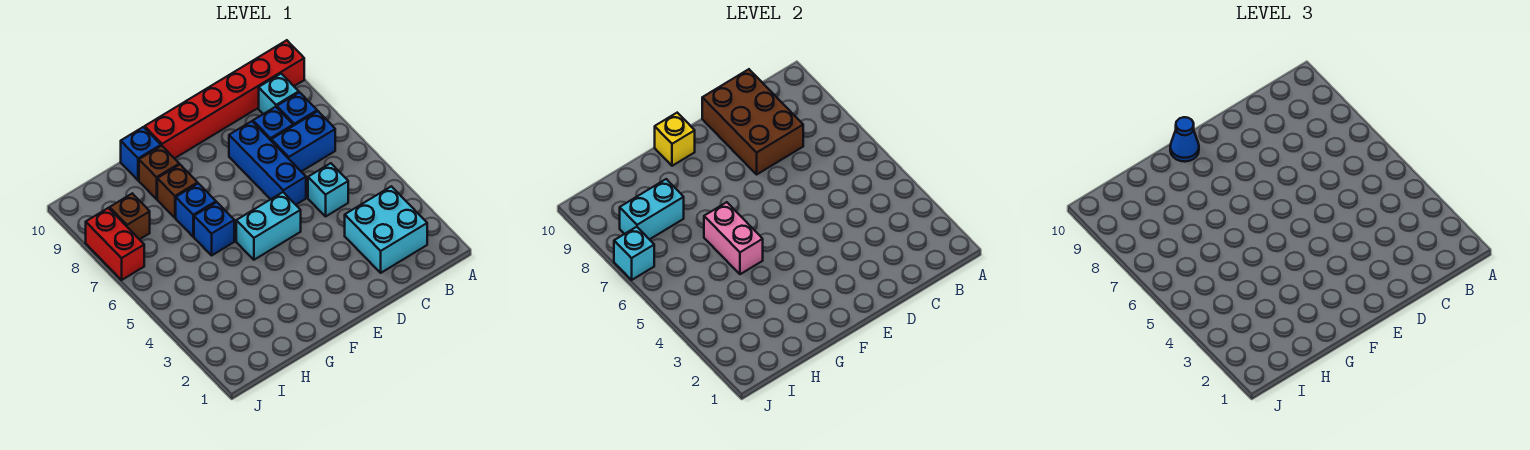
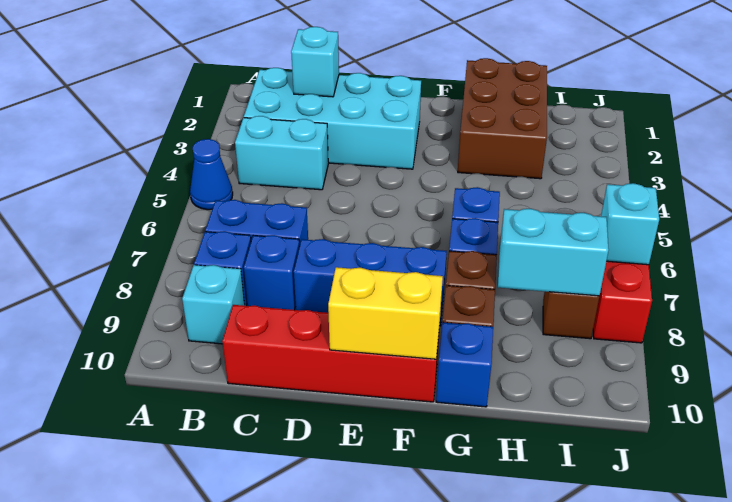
red brick A10:F10 level 1 -> red brick C10:F10 level 1
cyan brick B2:C3 level 1 -> cyan brick B2:E3 level 1
cyan brick C5 level 1 -> cyan brick C2 level 2
brown brick C8:D10 level 2 -> brown brick G1:H3 level 1
blue brick D6:D8 level 1 -> blue brick D8:F8 level 1
cyan brick E5:F5 level 1 -> cyan brick B4:C4 level 1
yellow brick F10 level 2 -> yellow brick E10:F10 level 2
blue cone F10 level 3 -> blue cone A5 level 1
pink brick G5:G6 level 2 -> none

